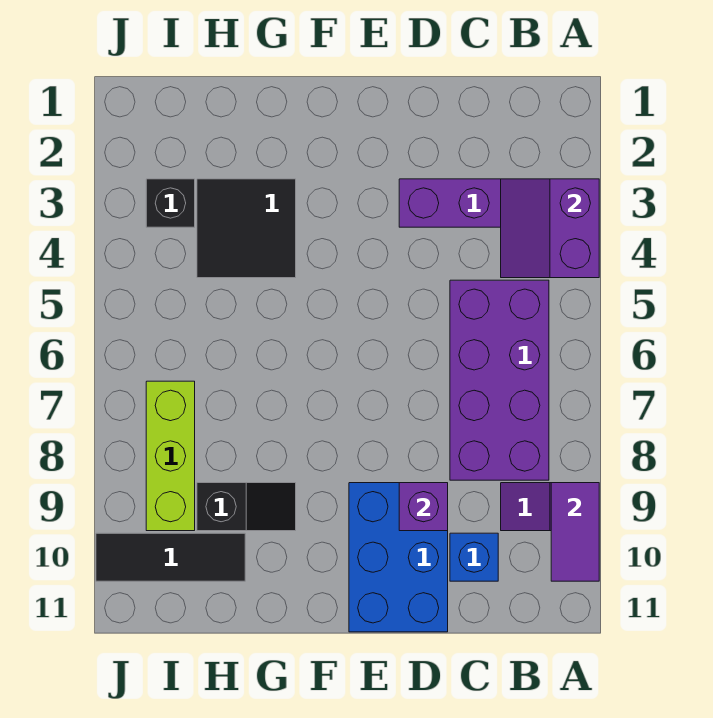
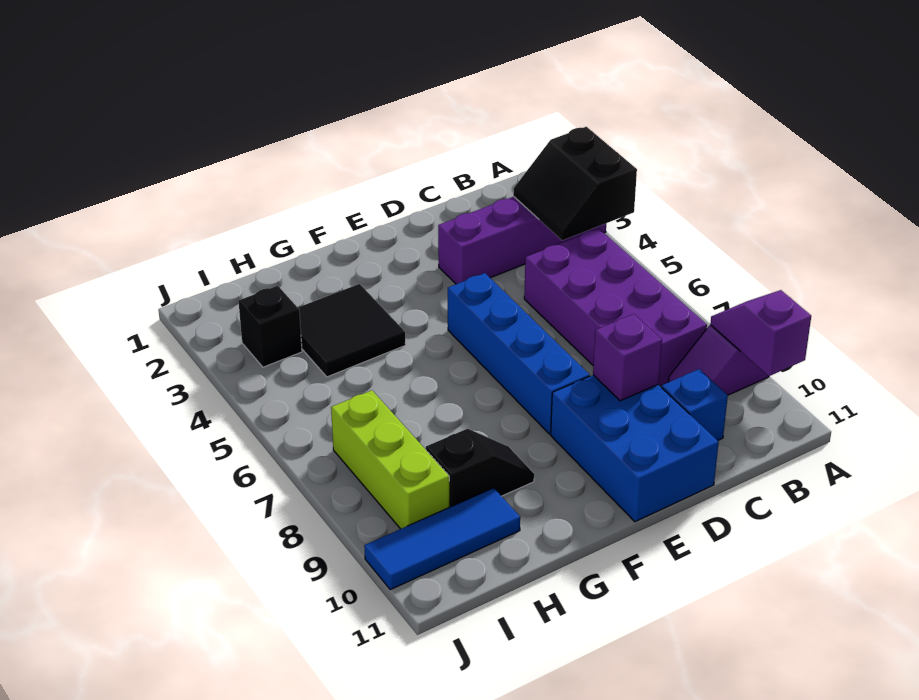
purple slope A3:B4 level 2 top A -> black slope A3:B4 level 2 top A
purple tile A9:A10 level 2 -> purple slope A9:A10 level 2 top 10
none -> blue brick E5:E8 level 1
black tile H10:J10 level 1 -> blue tile H10:J10 level 1

